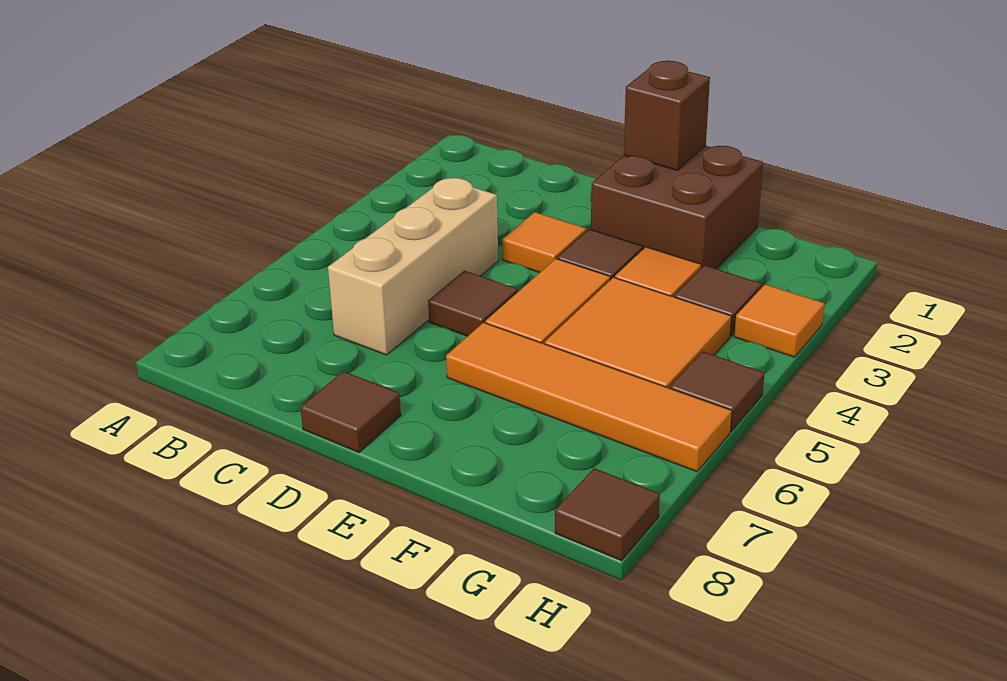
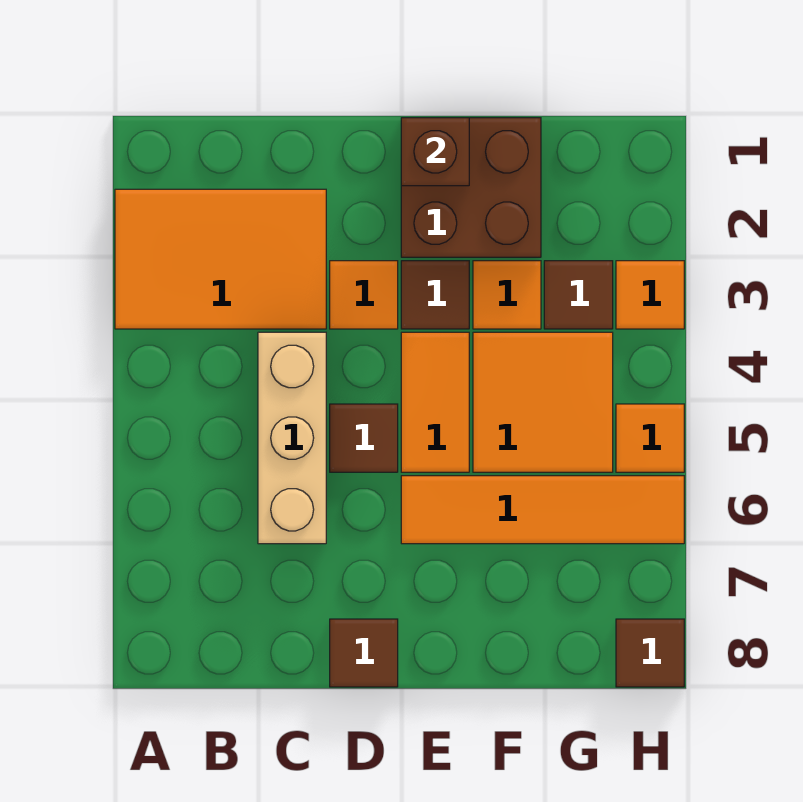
none -> orange tile A2:C3 level 1
brown tile H5 level 1 -> orange tile H5 level 1

